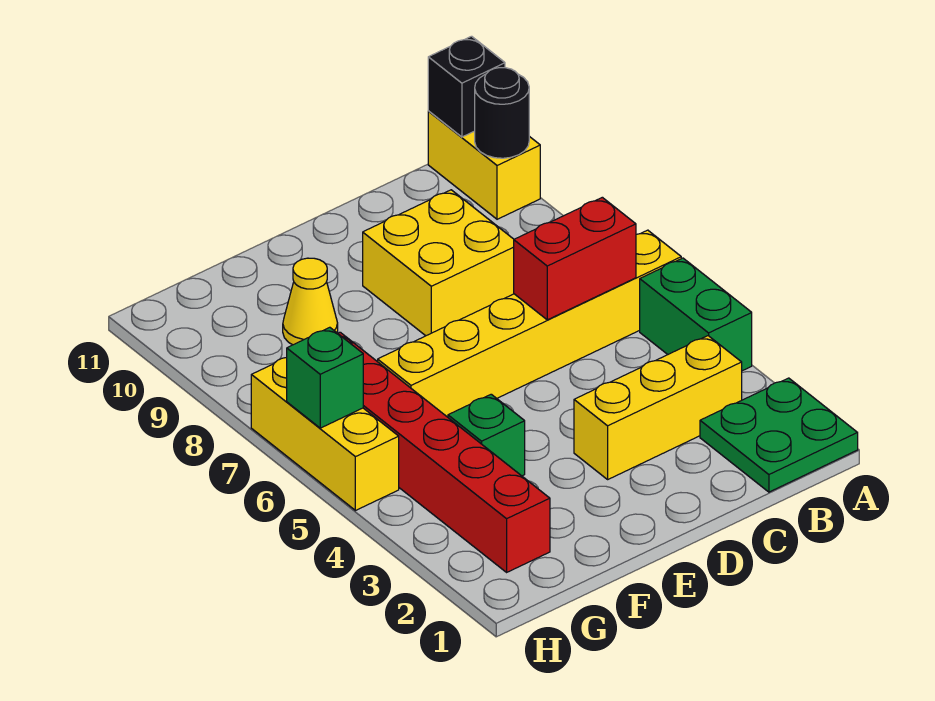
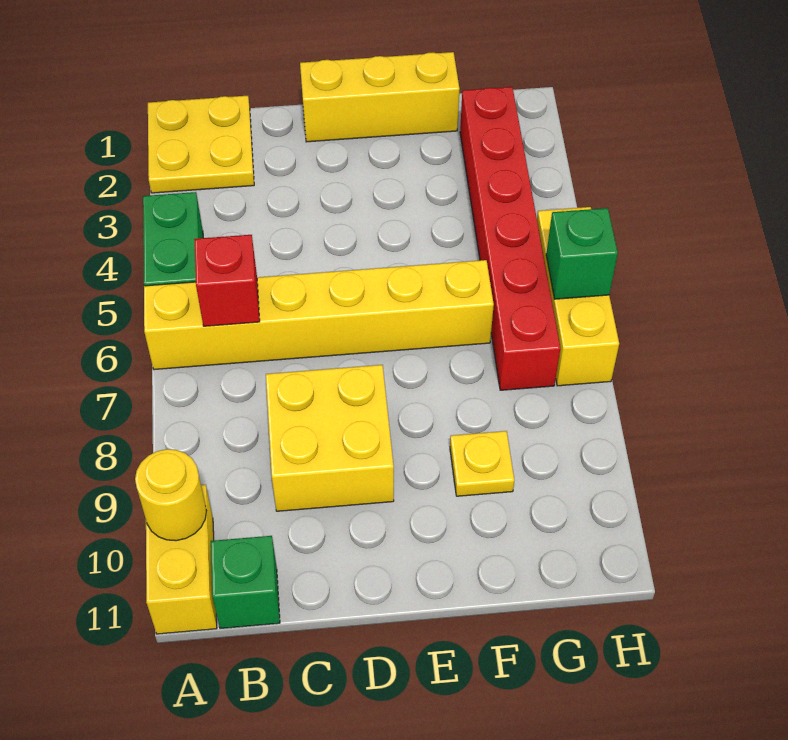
green plate A1:B2 level 1 -> yellow plate A1:B2 level 1
black round brick A10 level 2 -> yellow round brick A10 level 2
black brick A11 level 2 -> none
yellow brick B3:D3 level 1 -> yellow brick D1:F1 level 1
red brick B6:C6 level 2 -> red brick B6 level 2
green brick F4 level 1 -> green brick B11 level 1
yellow cone F9 level 1 -> yellow plate F9 level 1

